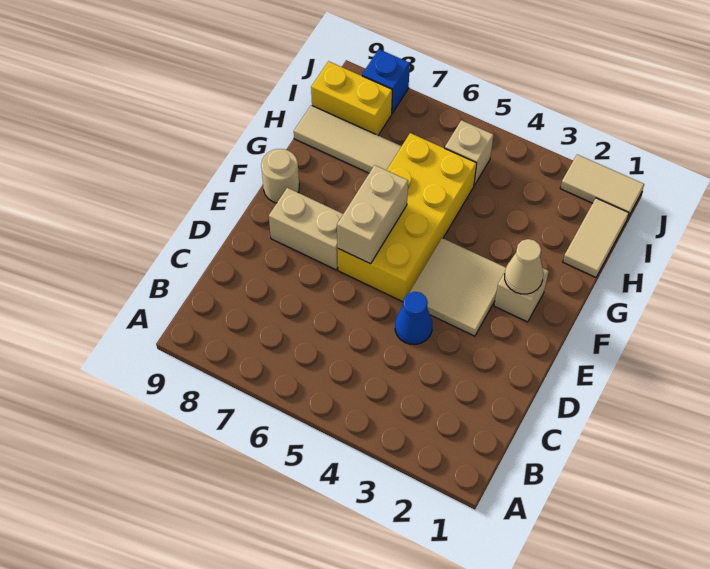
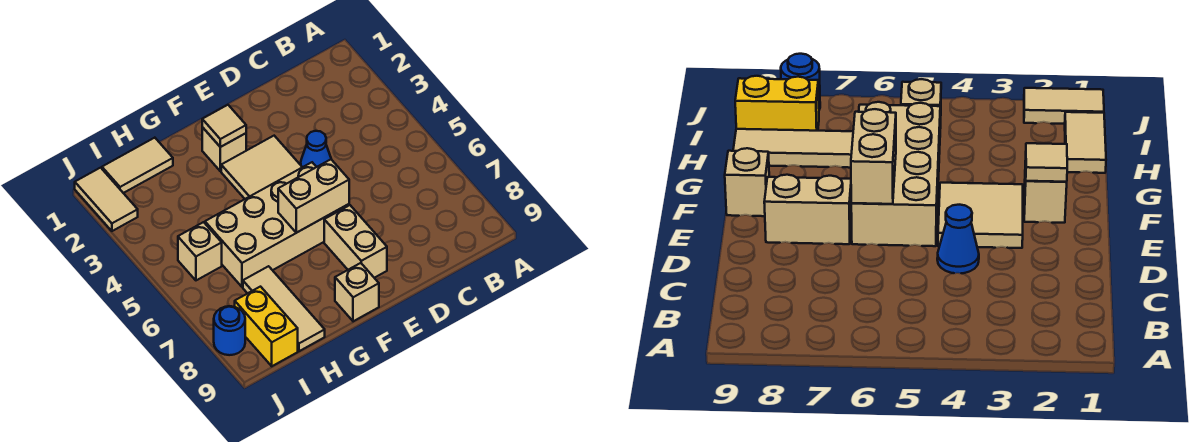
yellow brick E5:H6 level 1 -> tan brick E5:H6 level 1
tan cone F2 level 2 -> tan tile F2 level 2
tan round brick F9 level 1 -> tan brick F9 level 1
blue brick J8 level 1 -> blue round brick J8 level 1

